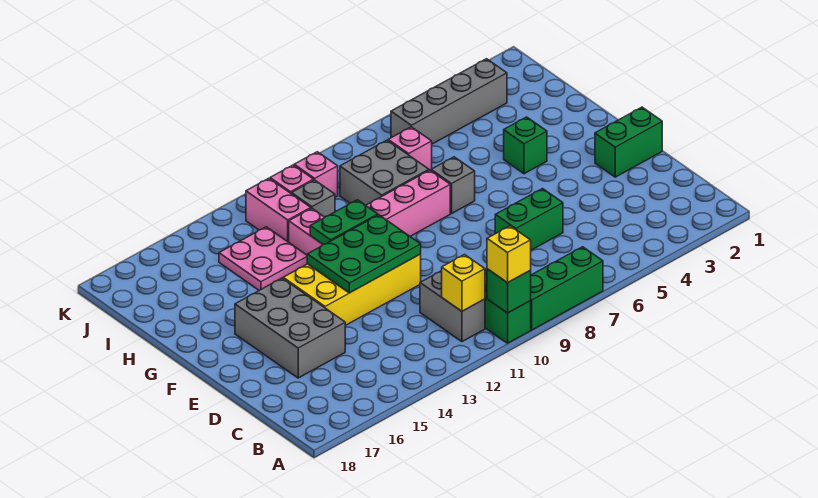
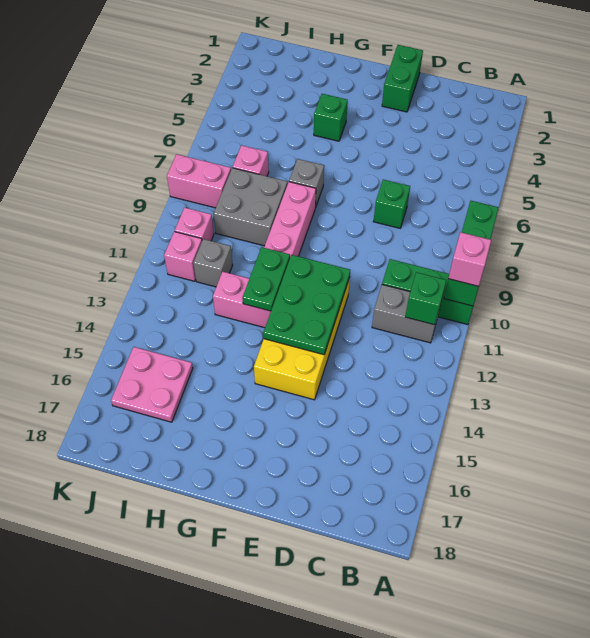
yellow brick A10 level 3 -> pink brick A10 level 3
yellow brick B11 level 2 -> green brick B11 level 2
green brick D6:D7 level 1 -> green brick D7 level 1
grey brick D15:F16 level 1 -> none
pink plate H13:I14 level 1 -> pink plate I15:J16 level 1
pink brick I12:J12 level 1 -> pink brick J8:K8 level 1
grey brick J3:J6 level 1 -> none

